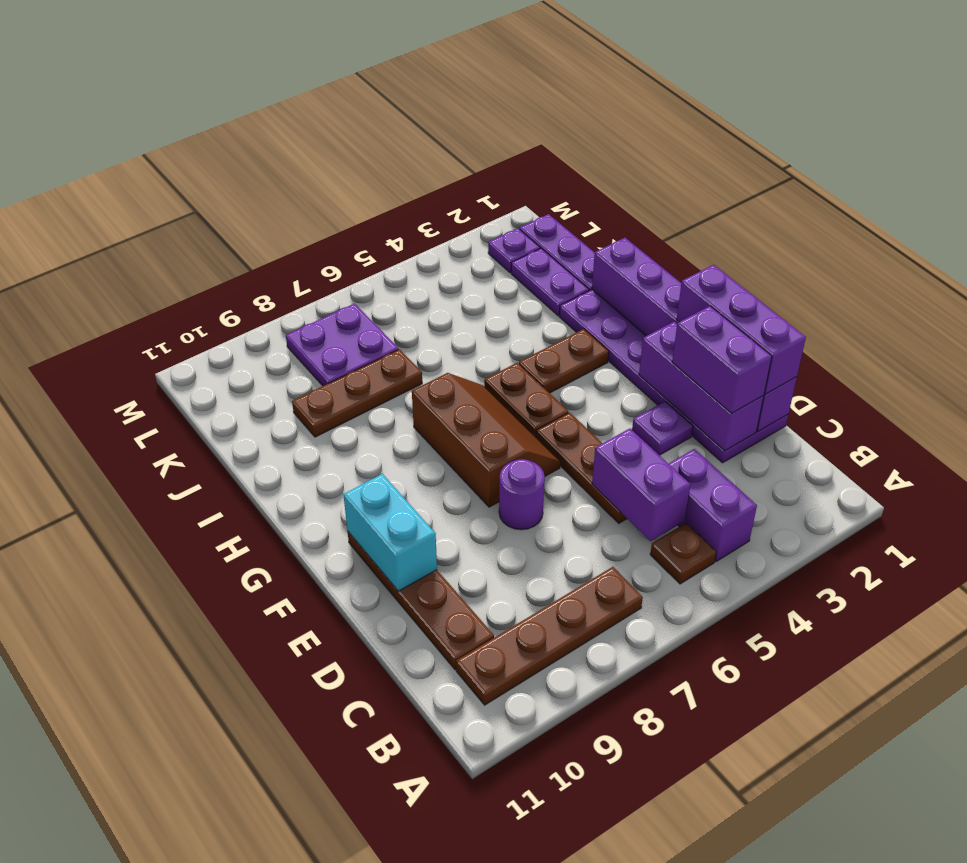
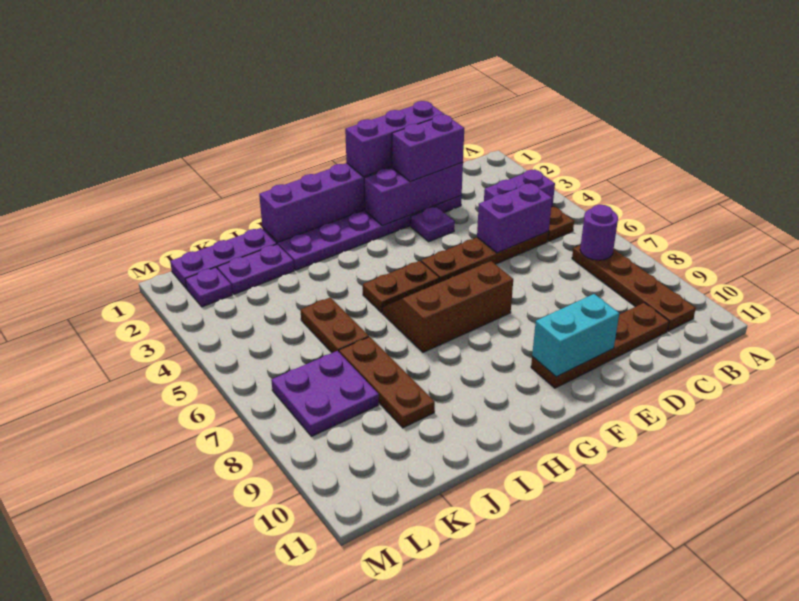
brown plate D5:F5 level 1 -> brown plate C5:F5 level 1
purple round brick E7 level 1 -> purple round brick B7 level 2
brown plate H3:H4 level 1 -> brown plate J5:J6 level 1

